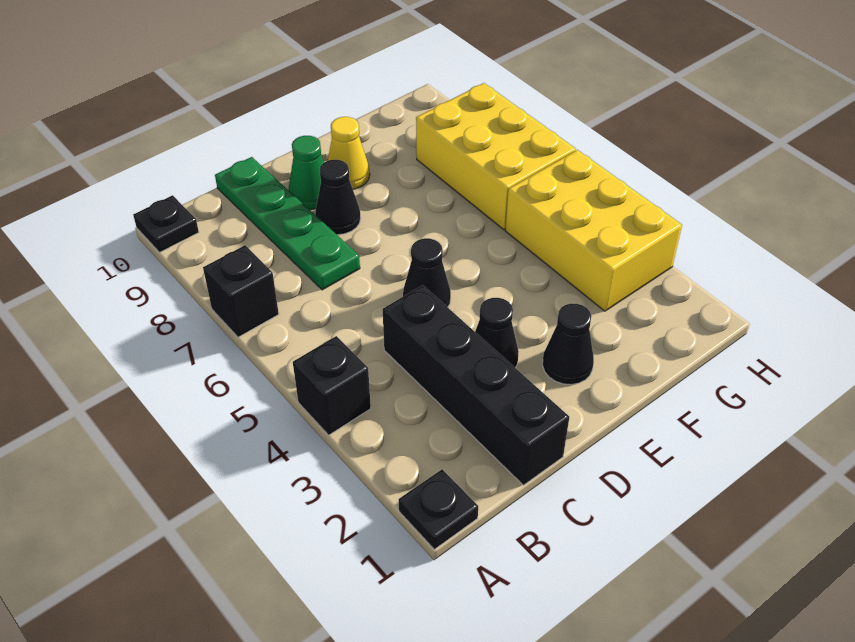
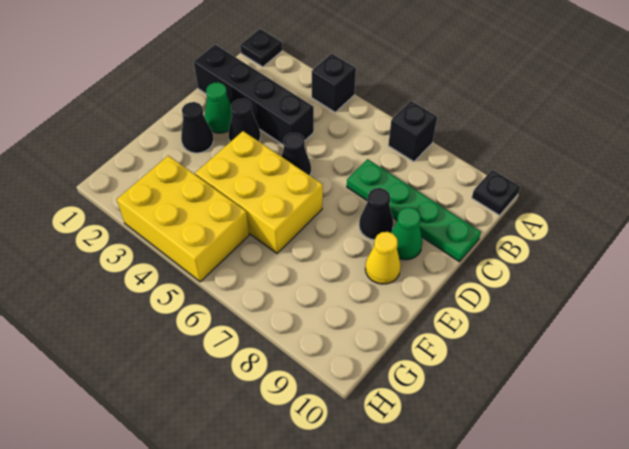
none -> green cone D2 level 1
yellow brick G6:H8 level 1 -> yellow brick E4:F6 level 1

